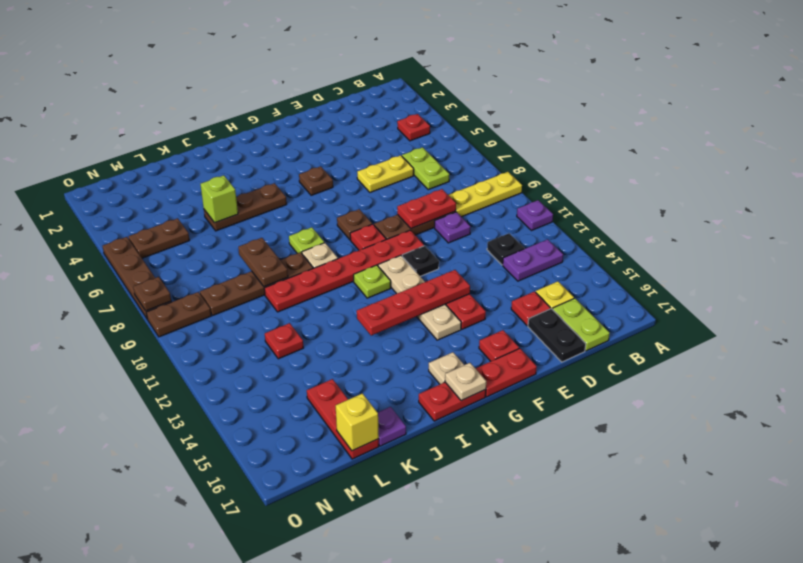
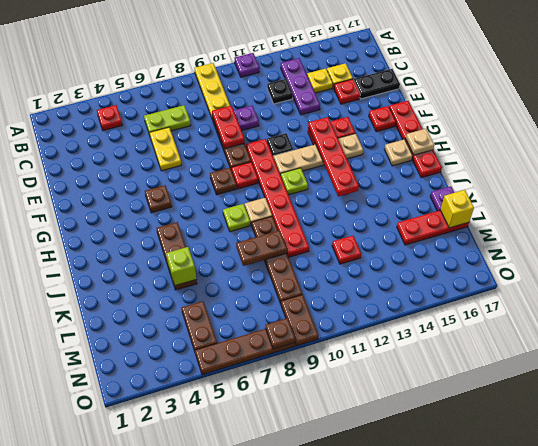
purple plate B13:C13 level 1 -> purple plate B13:D13 level 1
none -> yellow plate C14 level 1
lime plate C16:C17 level 1 -> none

